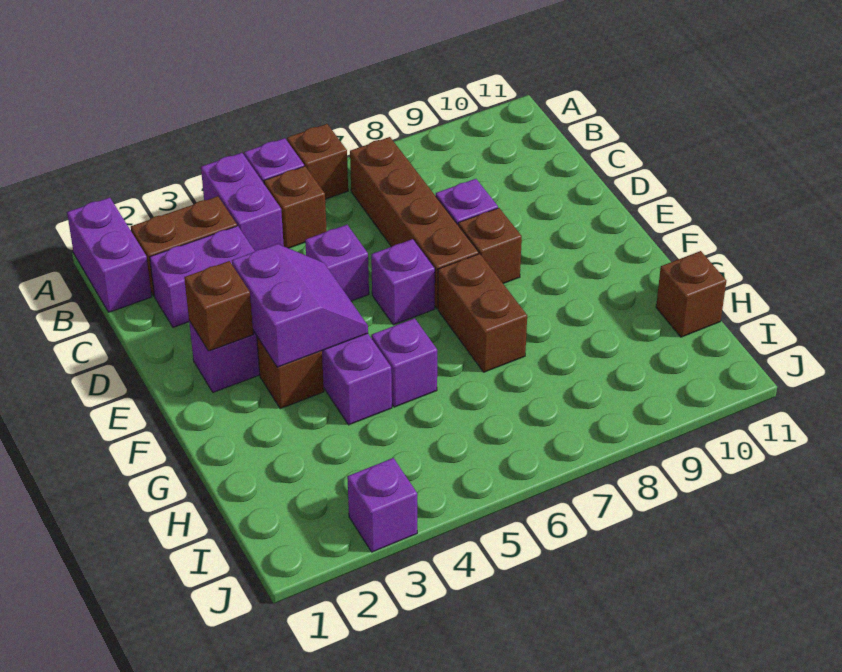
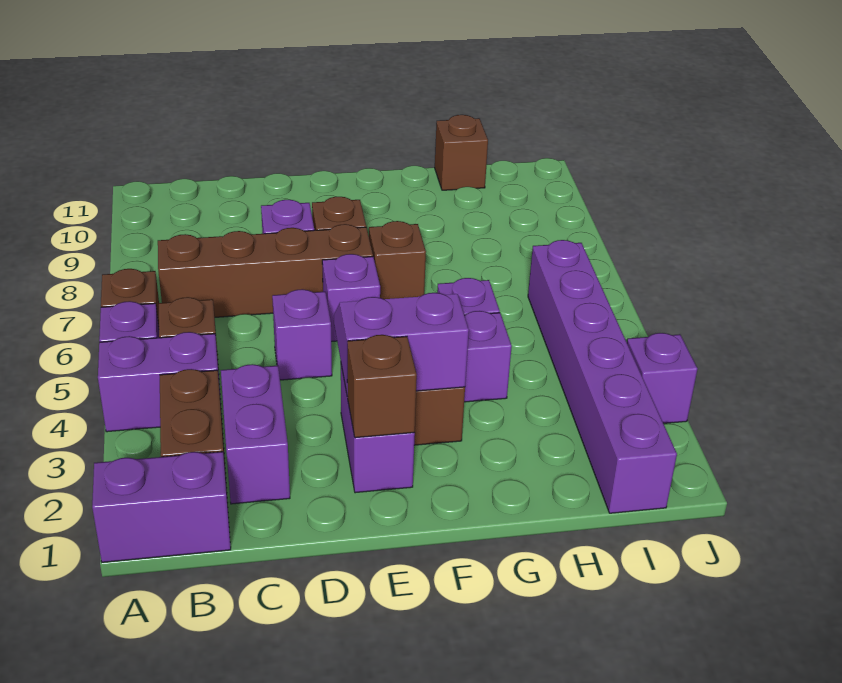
brown brick F7:G7 level 1 -> brown brick F7 level 1
none -> purple brick I1:I6 level 1

